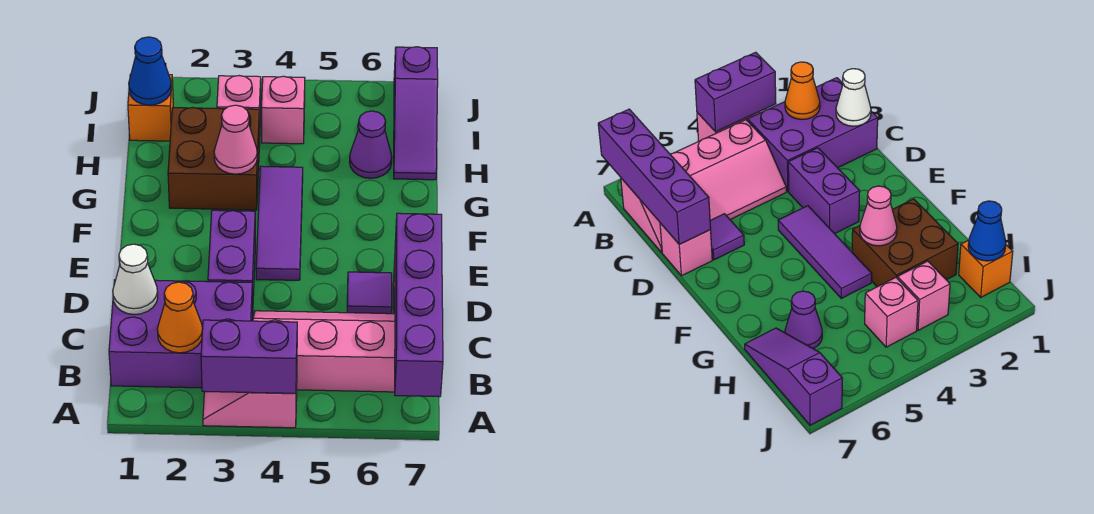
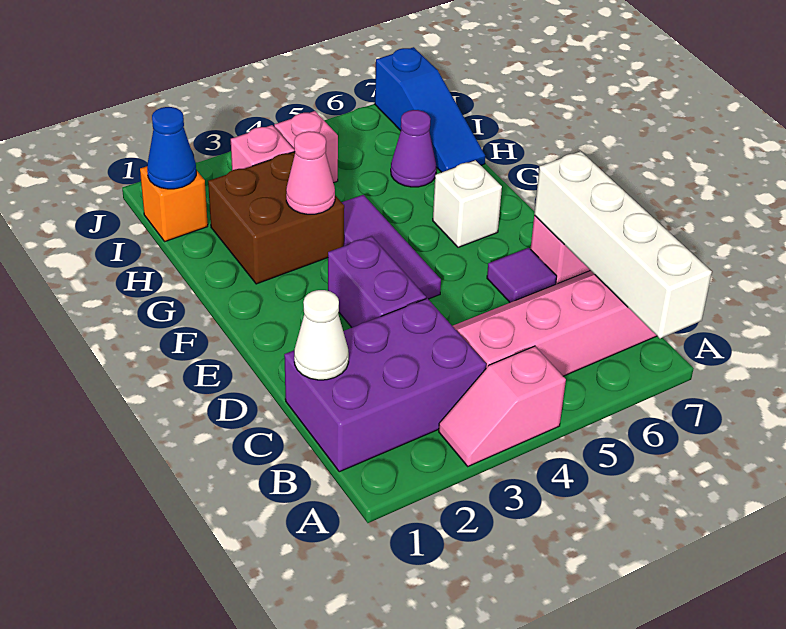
purple brick A3:A4 level 2 -> none
purple brick A7:D7 level 2 -> white brick A7:D7 level 2
orange cone B2 level 2 -> none
none -> white brick F6 level 1
purple slope H7:J7 level 1 top J -> blue slope H7:J7 level 1 top J

